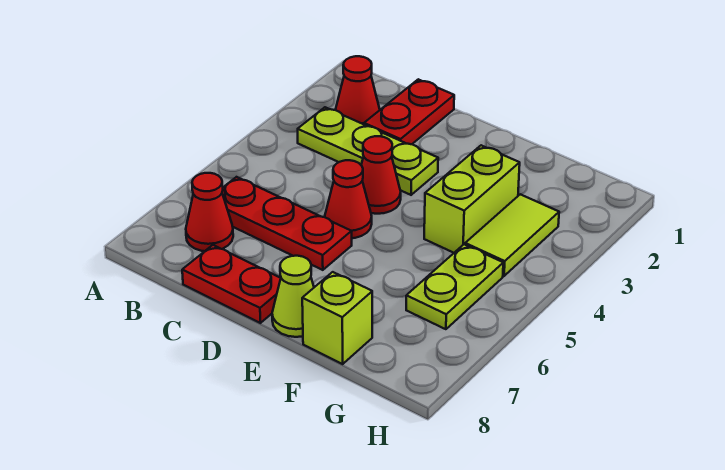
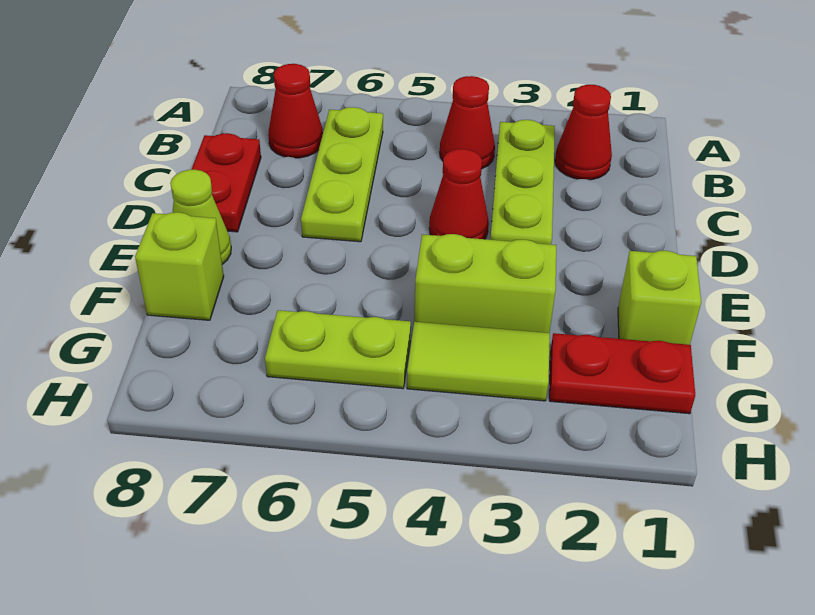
red plate B6:D6 level 1 -> lime plate B6:D6 level 1
red plate C1:C2 level 1 -> red plate G1:G2 level 1
red cone D5 level 1 -> red cone B4 level 1
none -> lime brick F1 level 1

